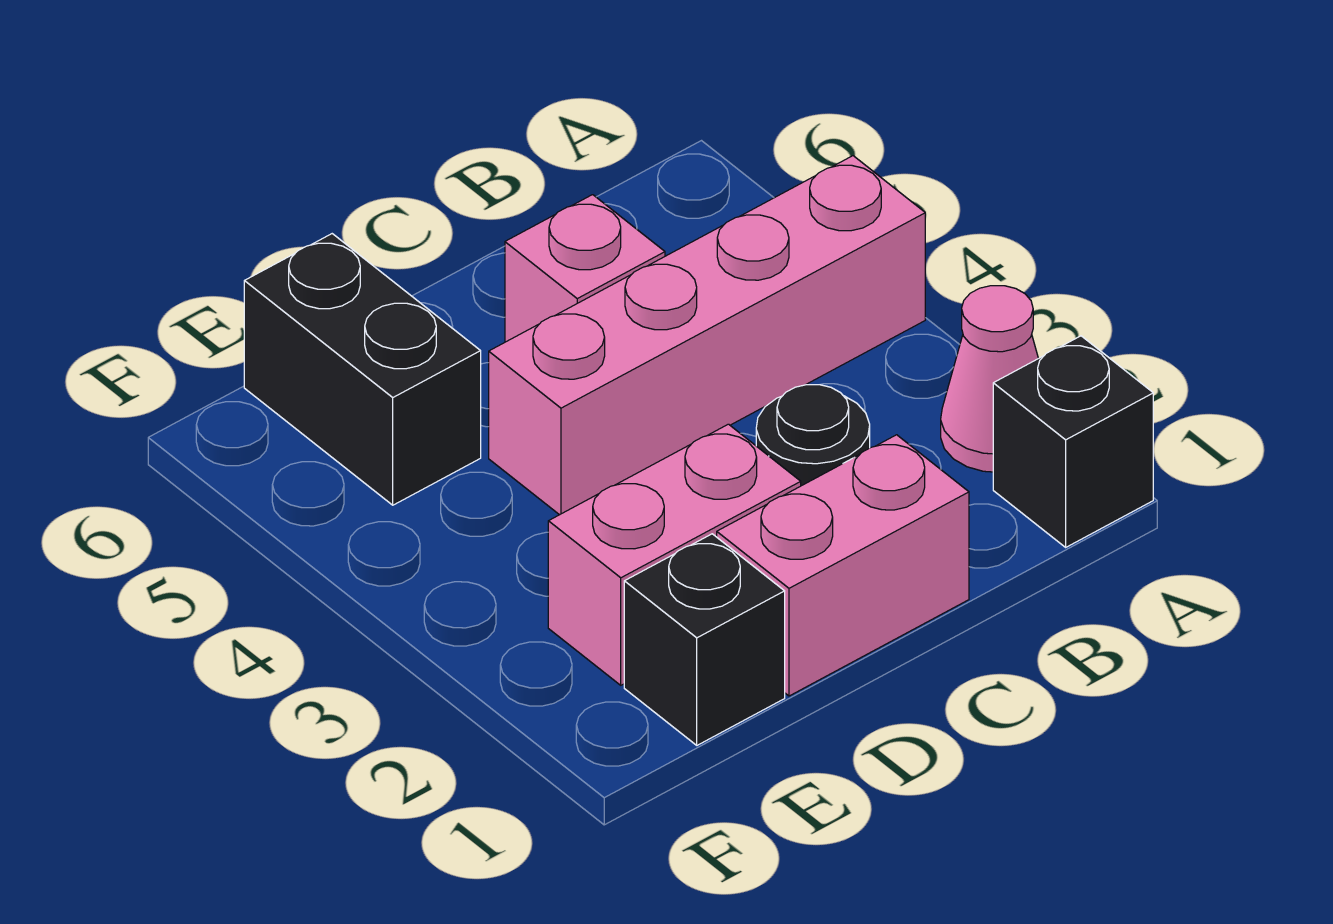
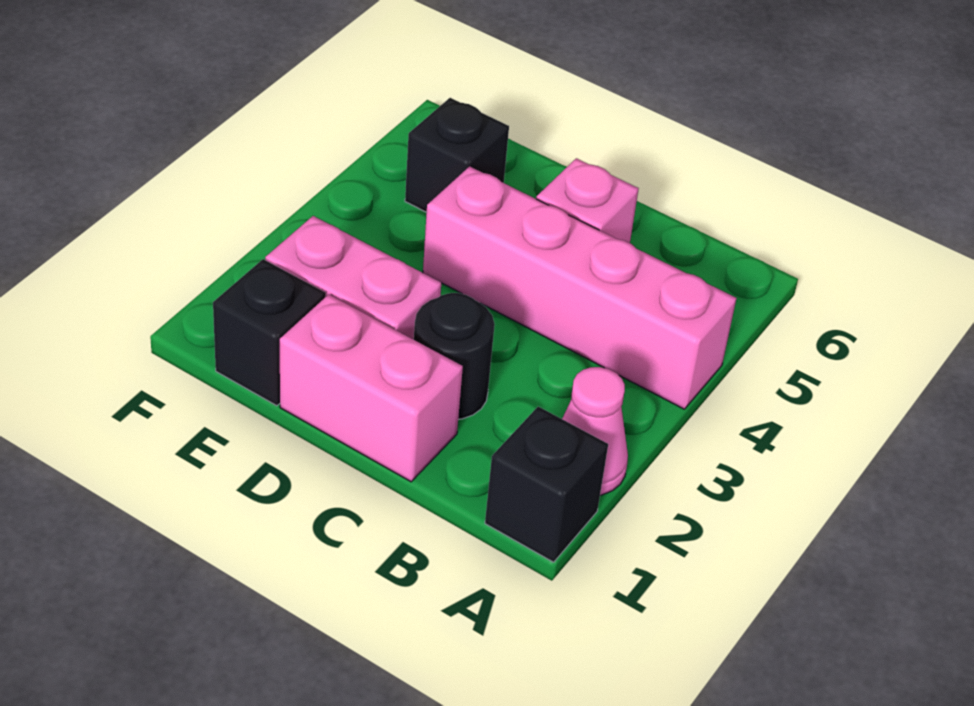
black brick E5:E6 level 1 -> black brick E5 level 1

